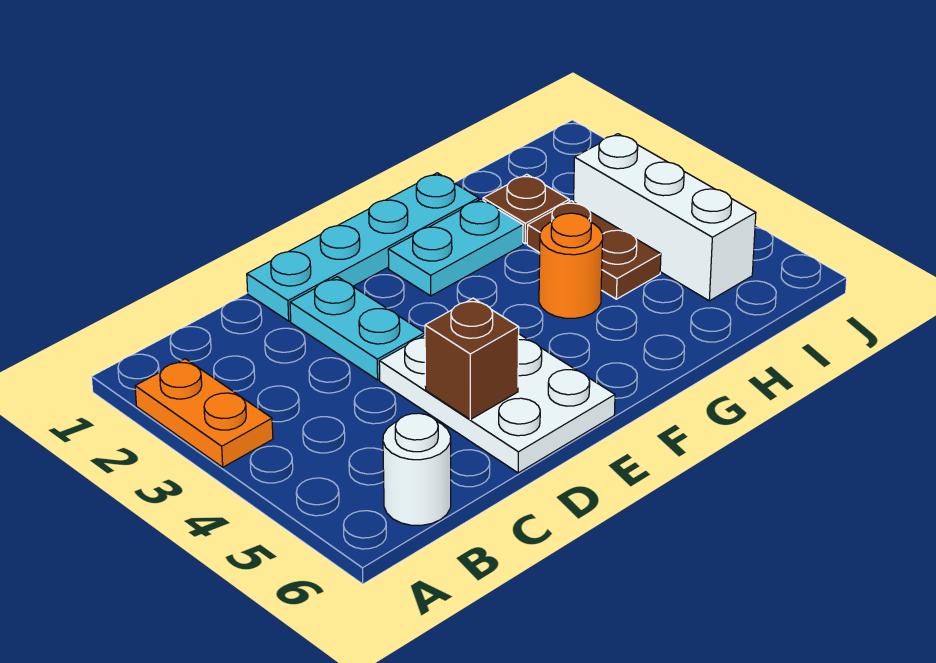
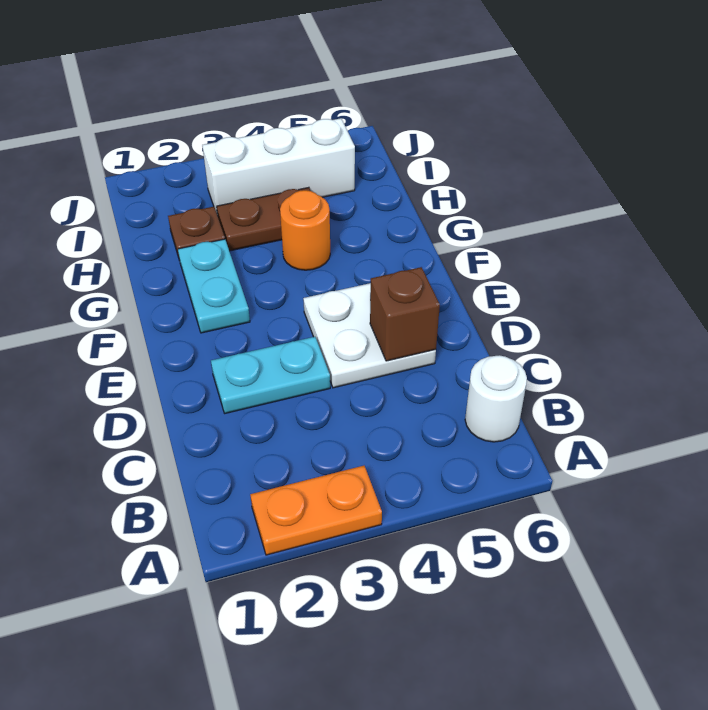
cyan plate D1:G1 level 1 -> none
white plate D4:E6 level 1 -> white plate D4:E5 level 1

